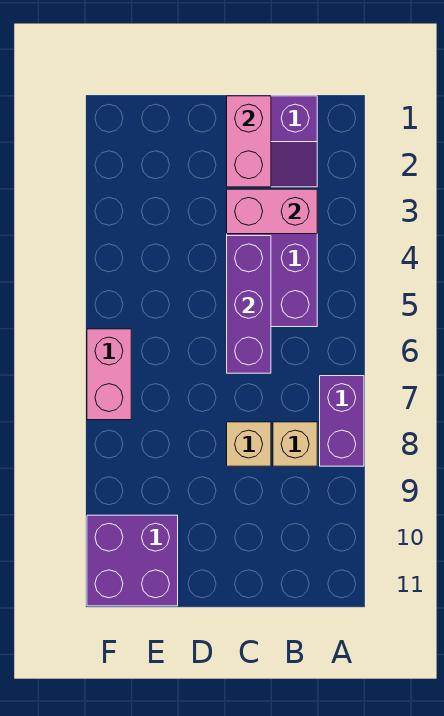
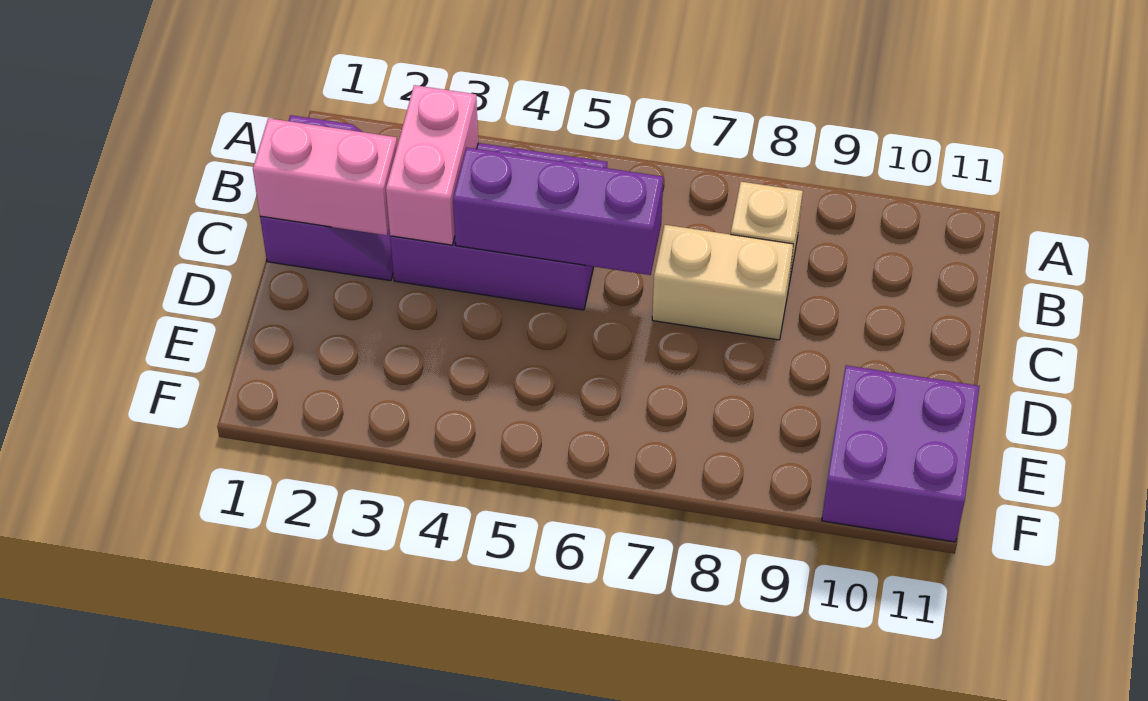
purple brick A7:A8 level 1 -> none
tan brick C8 level 1 -> tan brick C7:C8 level 1
pink brick F6:F7 level 1 -> none

